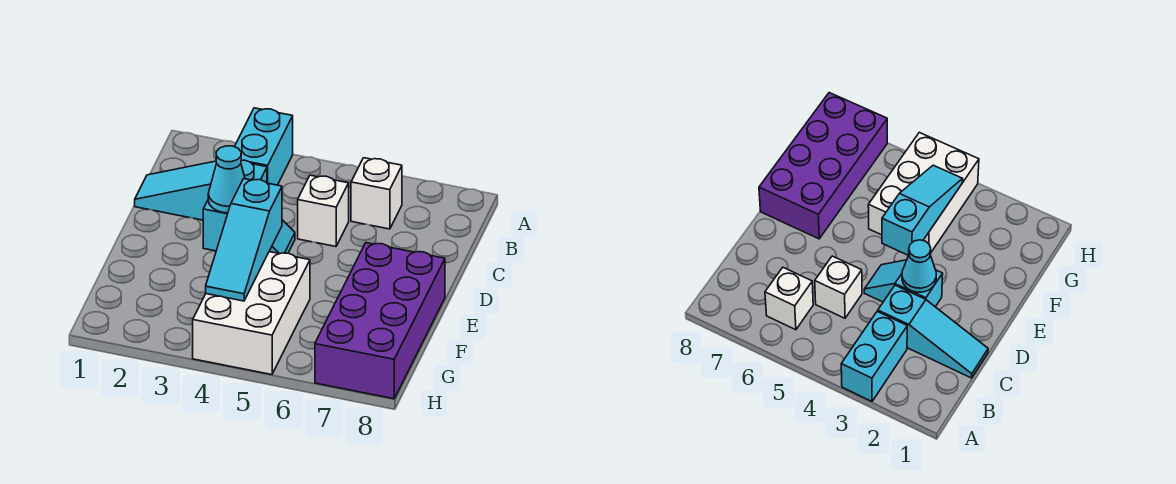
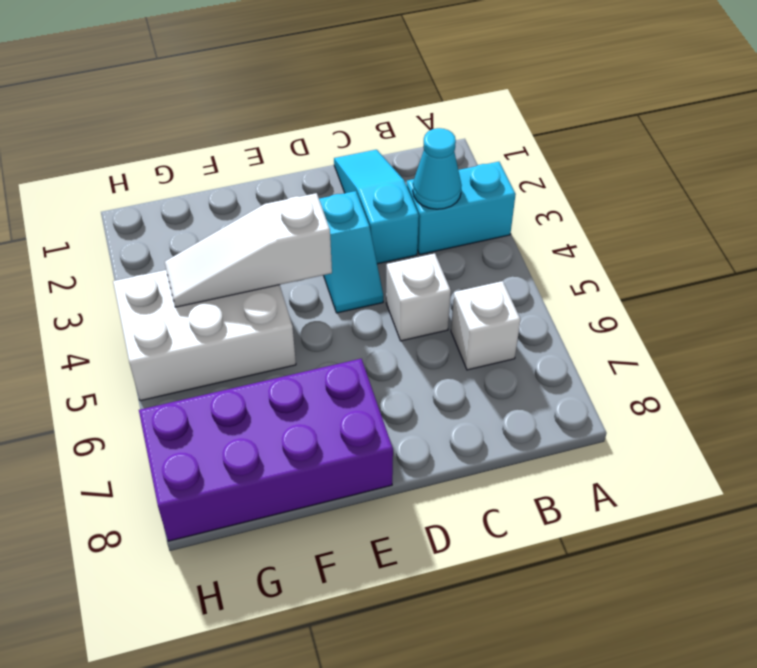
cyan cone D3 level 2 -> cyan cone B3 level 2
cyan slope E4:G4 level 2 top E -> white slope E4:G4 level 2 top E

